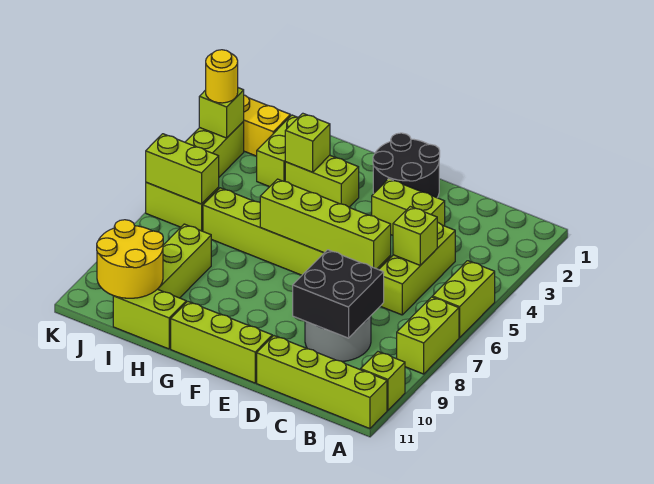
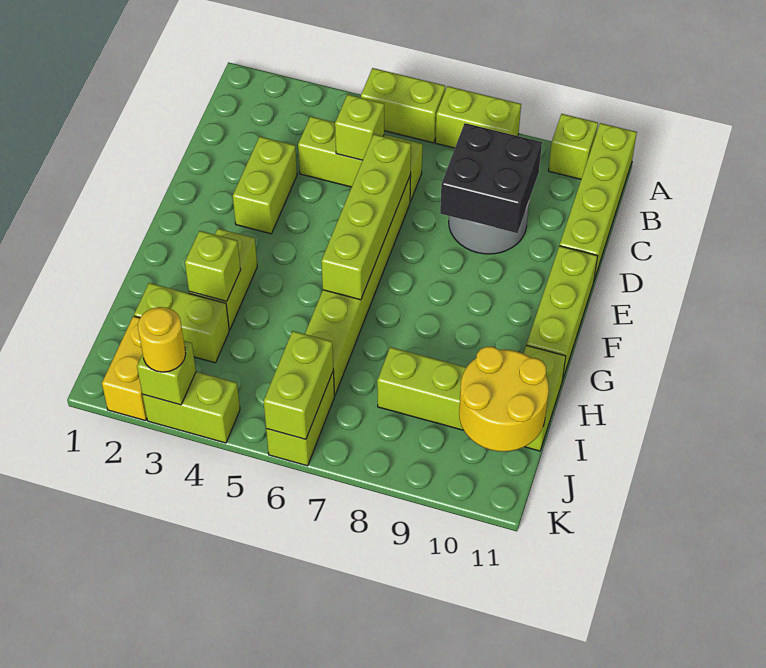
black round brick E1:F2 level 1 -> none

